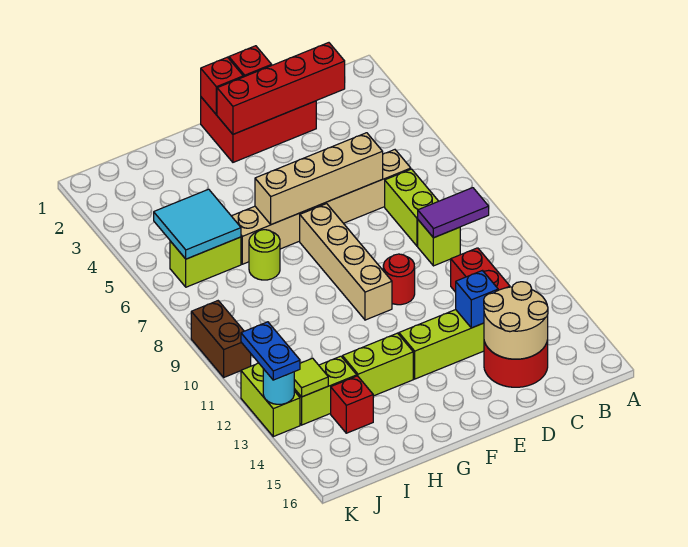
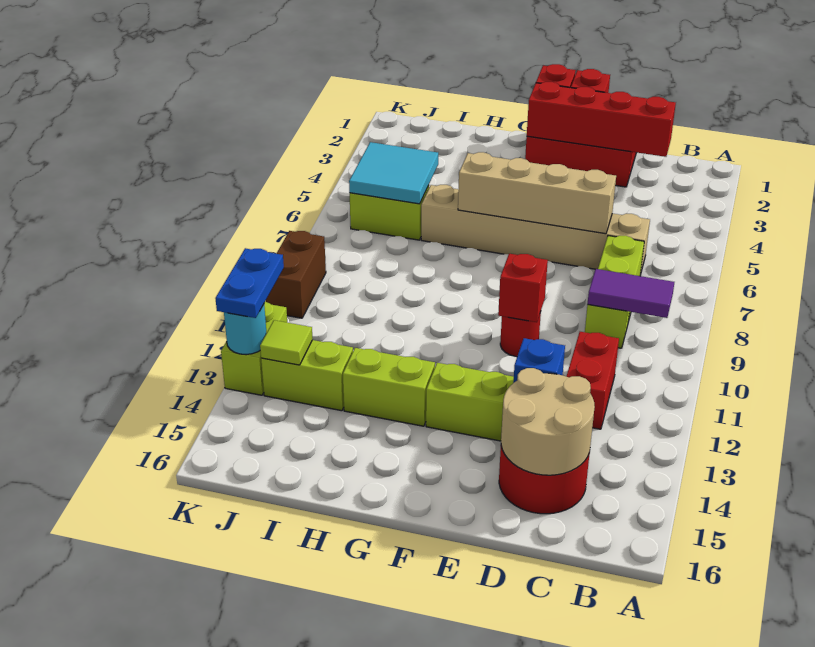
tan brick F7:F10 level 1 -> none
lime round brick H7 level 1 -> none
red brick I14 level 1 -> red brick E10 level 2

